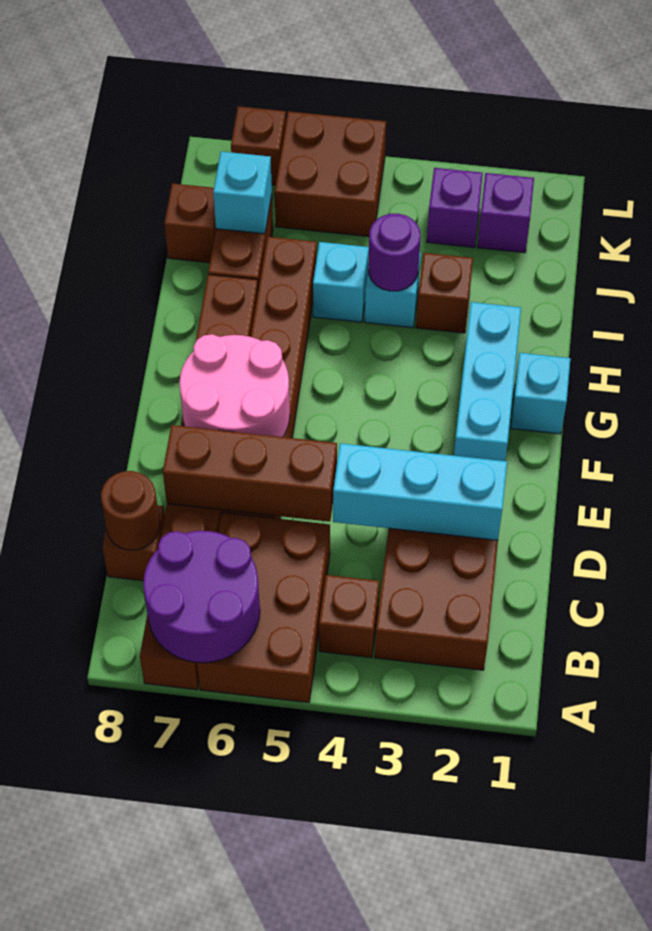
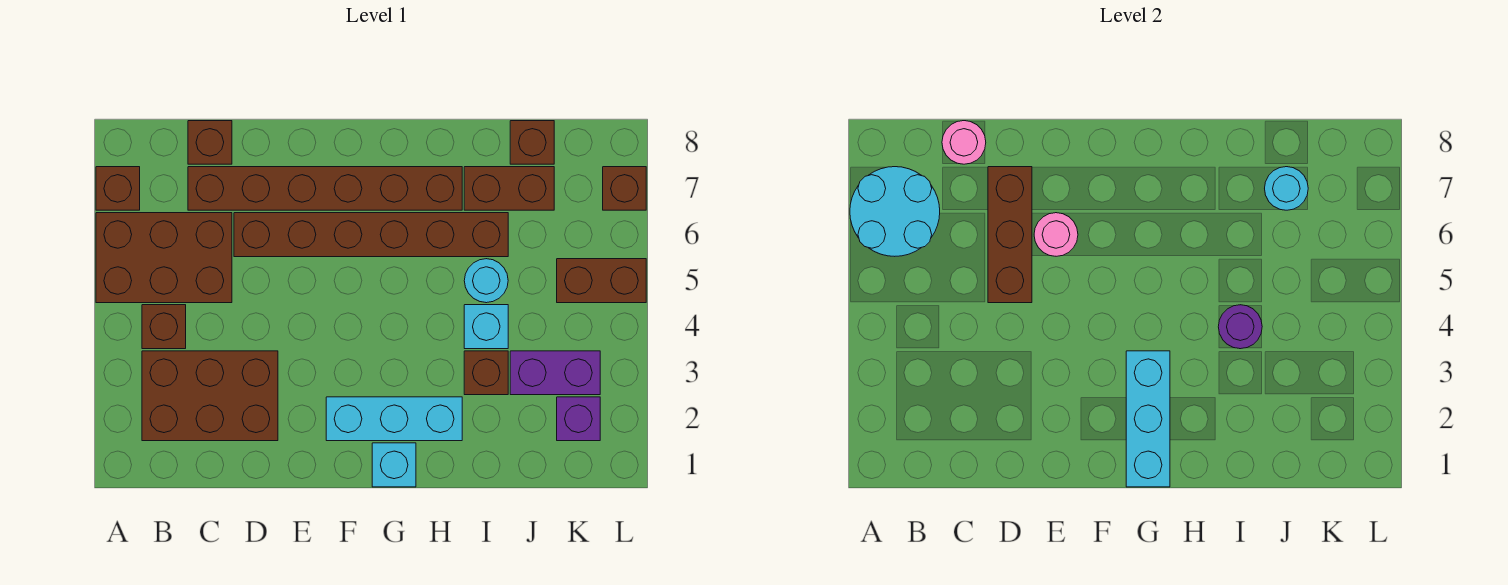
purple round brick A6:B7 level 2 -> cyan round brick A6:B7 level 2
brown round brick C8 level 2 -> pink round brick C8 level 2
cyan brick D2:D4 level 2 -> cyan brick G1:G3 level 2
pink round brick E6:F7 level 2 -> pink round brick E6 level 2
cyan brick I5 level 1 -> cyan round brick I5 level 1
cyan brick J7 level 2 -> cyan round brick J7 level 2
purple brick K3 level 1 -> purple brick J3:K3 level 1
brown brick K5:L6 level 1 -> brown brick K5:L5 level 1

